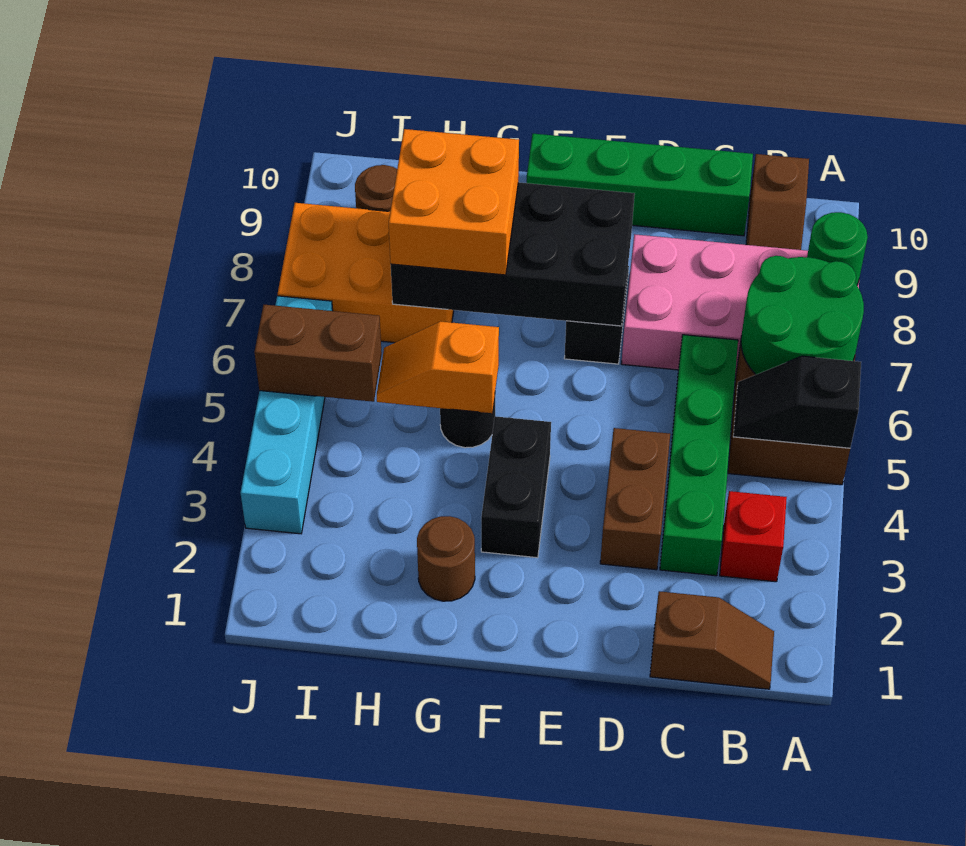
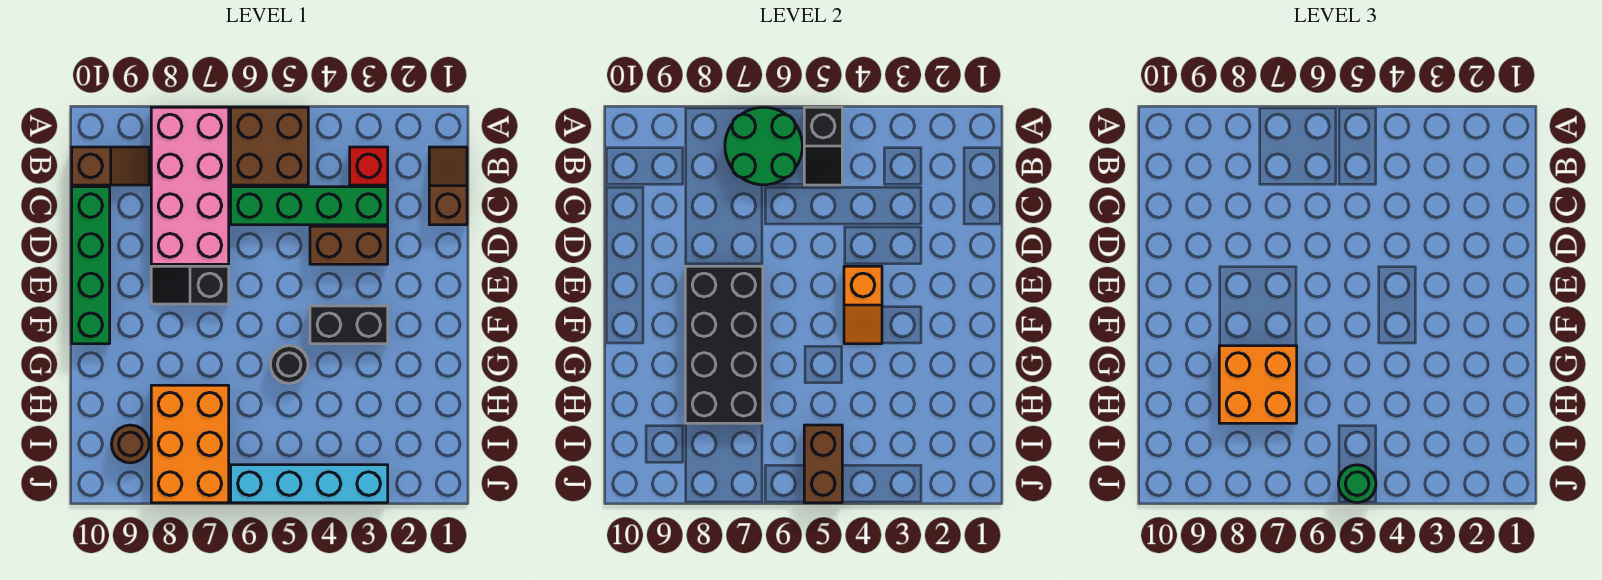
green round brick A8 level 2 -> green round brick J5 level 3
brown round brick G2 level 1 -> none
orange slope G5:H5 level 2 top G -> orange slope E4:F4 level 2 top E

